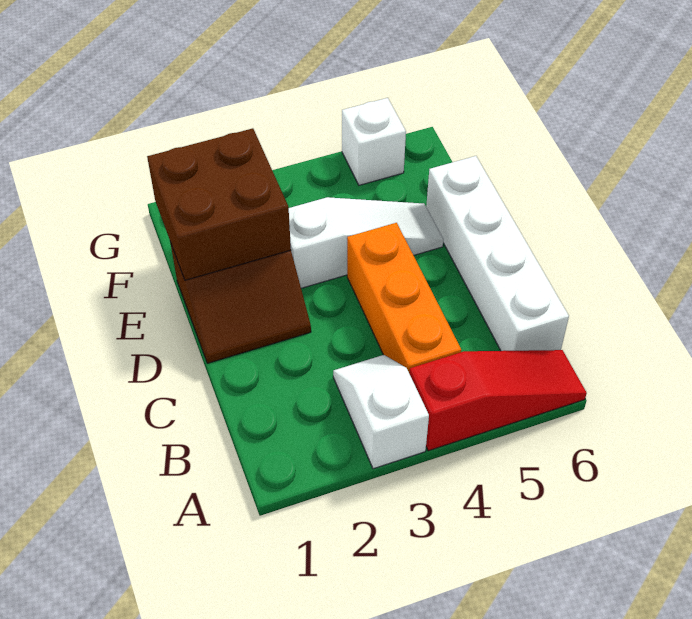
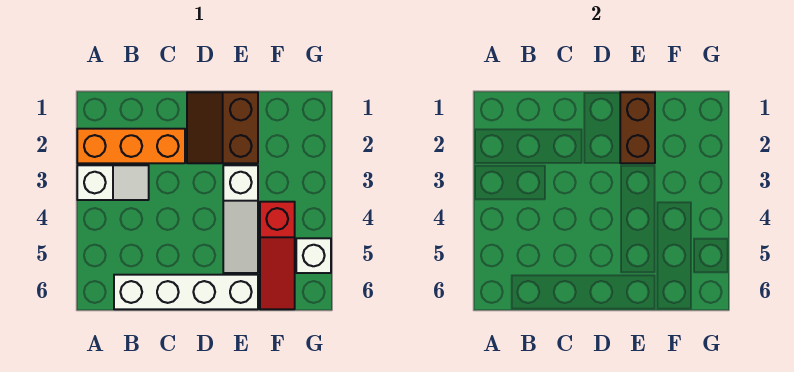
red slope A4:A6 level 1 top 4 -> red slope F4:F6 level 1 top 4
orange brick B4:D4 level 1 -> orange brick A2:C2 level 1
brown brick E1:F2 level 2 -> brown brick E1:E2 level 2

